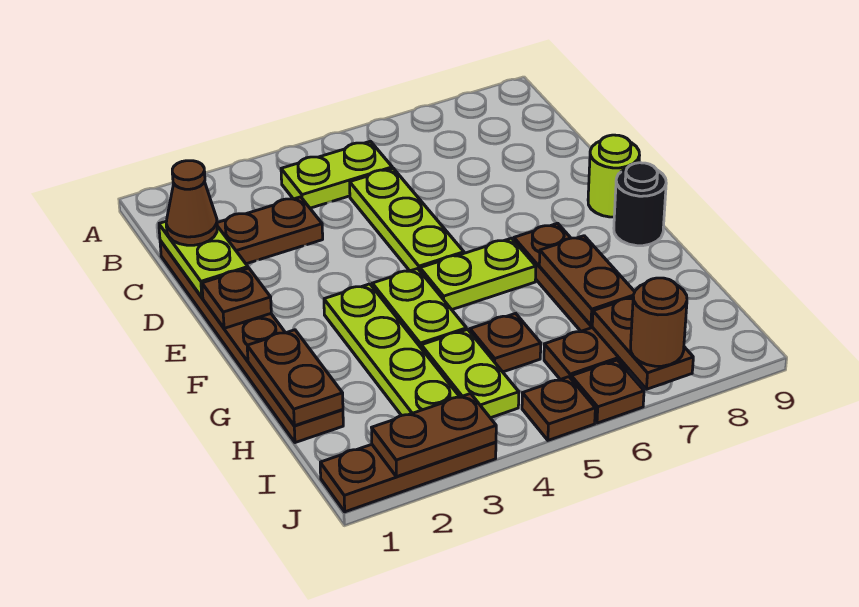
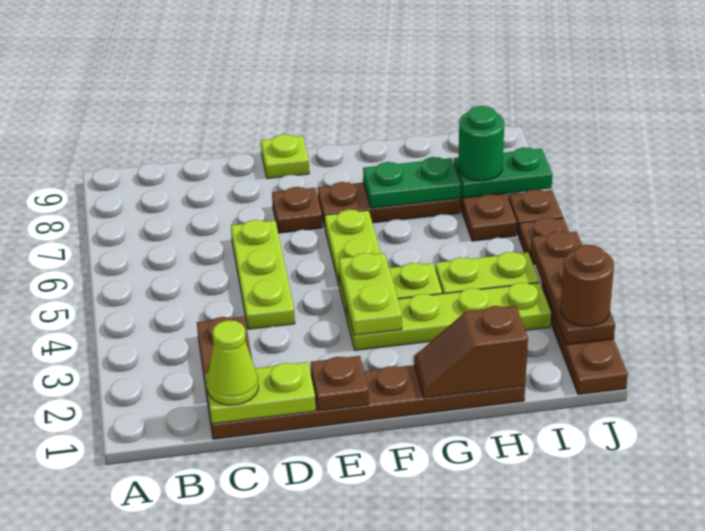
lime plate B4:B5 level 1 -> lime plate F3:F4 level 2
brown cone C1 level 3 -> lime cone C1 level 3
lime plate C5:E5 level 1 -> lime plate D4:D6 level 1
lime round brick E9 level 1 -> lime plate E9 level 1
black round brick F9 level 1 -> none
brown plate G1:H1 level 2 -> brown slope G1:H1 level 2 top H
brown plate G7:H7 level 2 -> green plate G7:H7 level 2
brown plate H5 level 1 -> brown plate E7 level 1
brown plate I7:J7 level 2 -> green plate I7:J7 level 2
none -> green round brick I7 level 3
brown plate J2:J3 level 2 -> brown plate J2:J4 level 2
brown round brick J7 level 3 -> brown round brick J2 level 3

